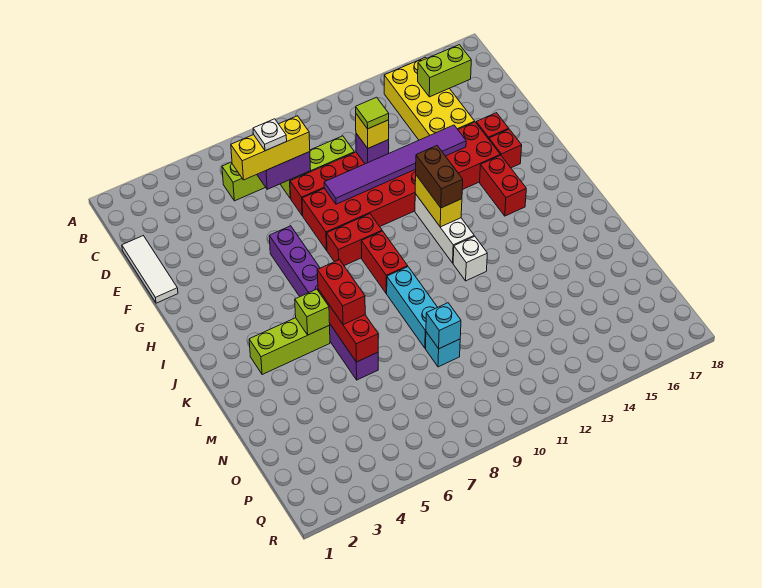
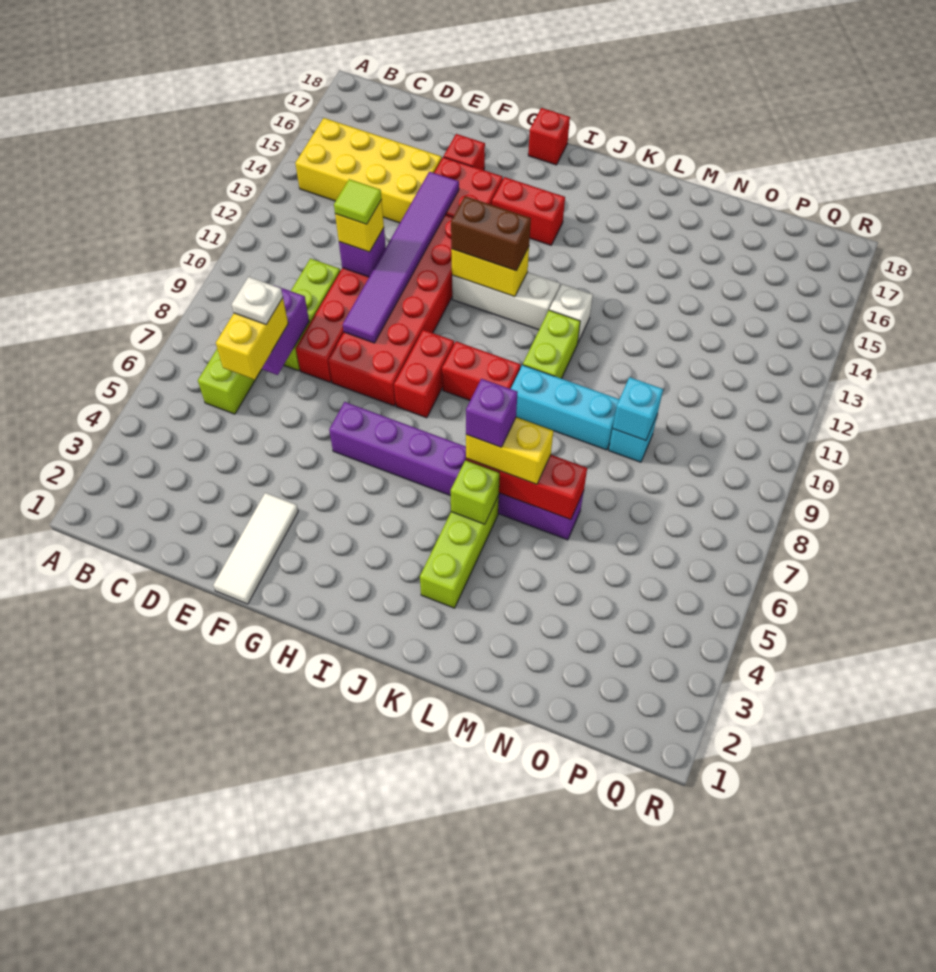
lime brick C15:C16 level 2 -> lime brick K10:K11 level 1
white tile D1:F1 level 1 -> white tile F1:F3 level 1
yellow brick D6:D8 level 3 -> yellow brick D6:D7 level 3
red brick G16 level 1 -> red brick H18 level 1
red brick K6:L6 level 3 -> yellow brick K6:L6 level 3
none -> purple brick K6 level 4

